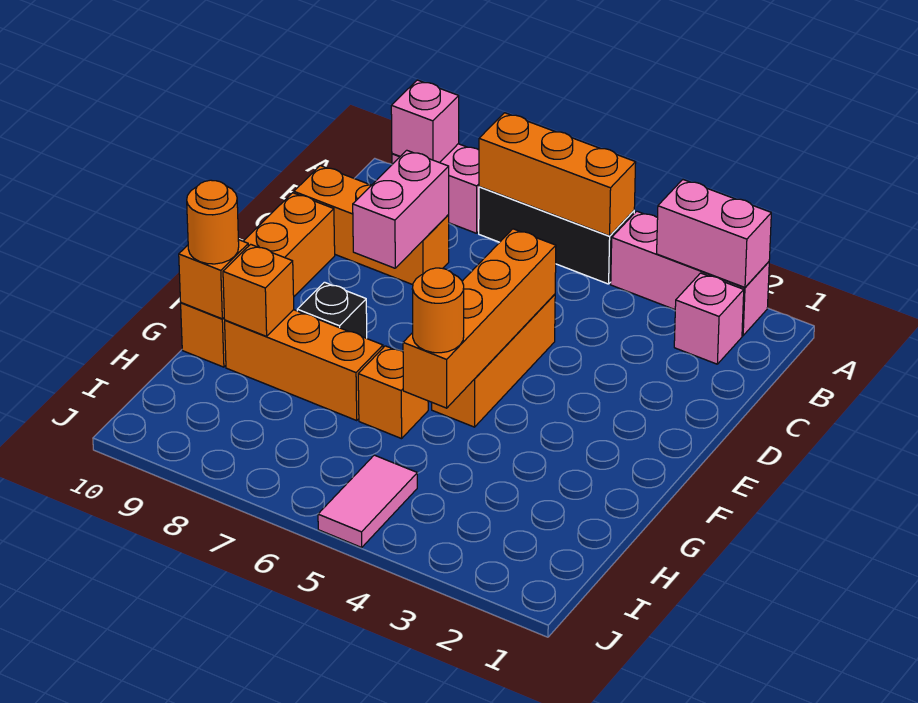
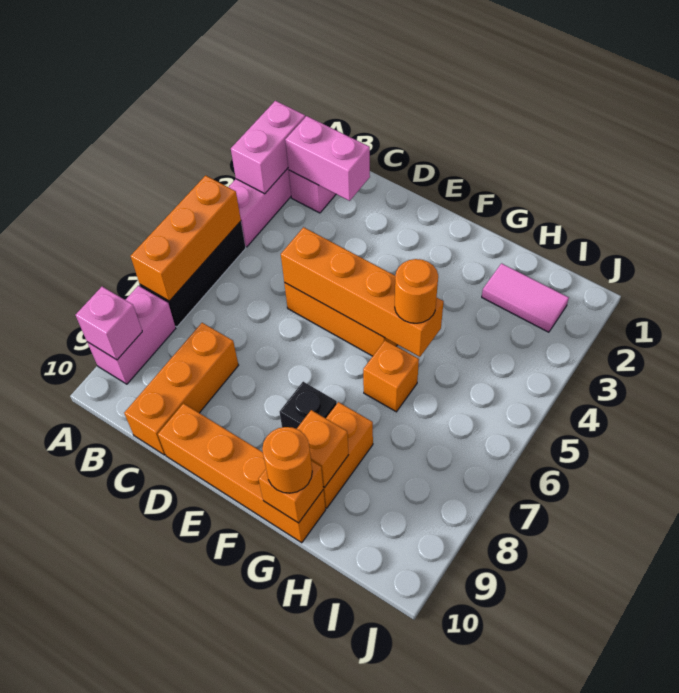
pink brick C8:D8 level 2 -> pink brick B2:C2 level 2
orange brick G7:G9 level 1 -> orange brick G8:G9 level 1
pink tile I5:J5 level 1 -> pink tile H2:I2 level 1

